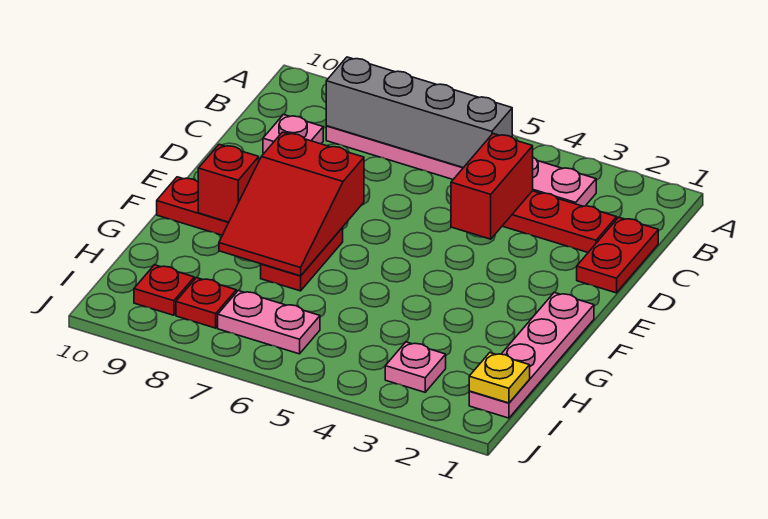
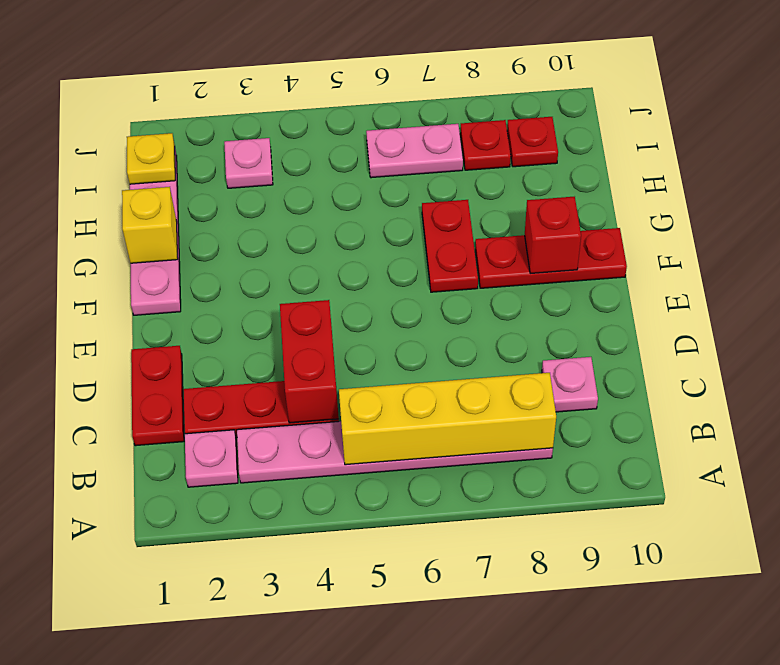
none -> pink plate B2 level 1
grey brick B5:B8 level 2 -> yellow brick B5:B8 level 2
red slope E7:G8 level 2 top E -> none
none -> yellow brick G1 level 2

